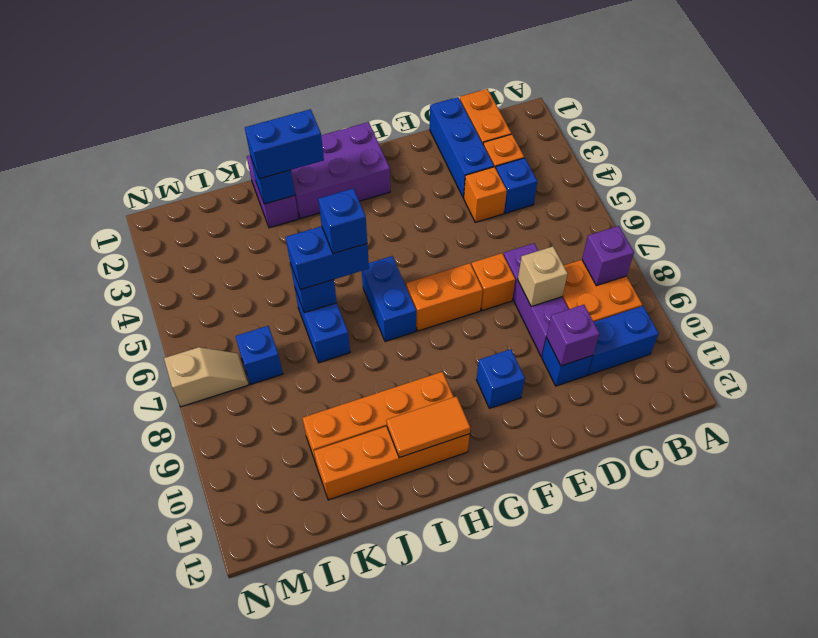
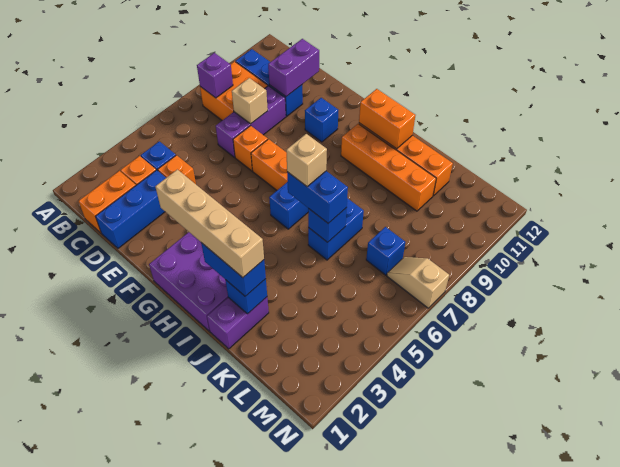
purple brick D10 level 2 -> purple brick D10:D11 level 2
none -> tan brick G2:J2 level 4
orange tile H11:I11 level 2 -> orange brick H11:I11 level 2
blue brick I6 level 4 -> tan brick I6 level 4

